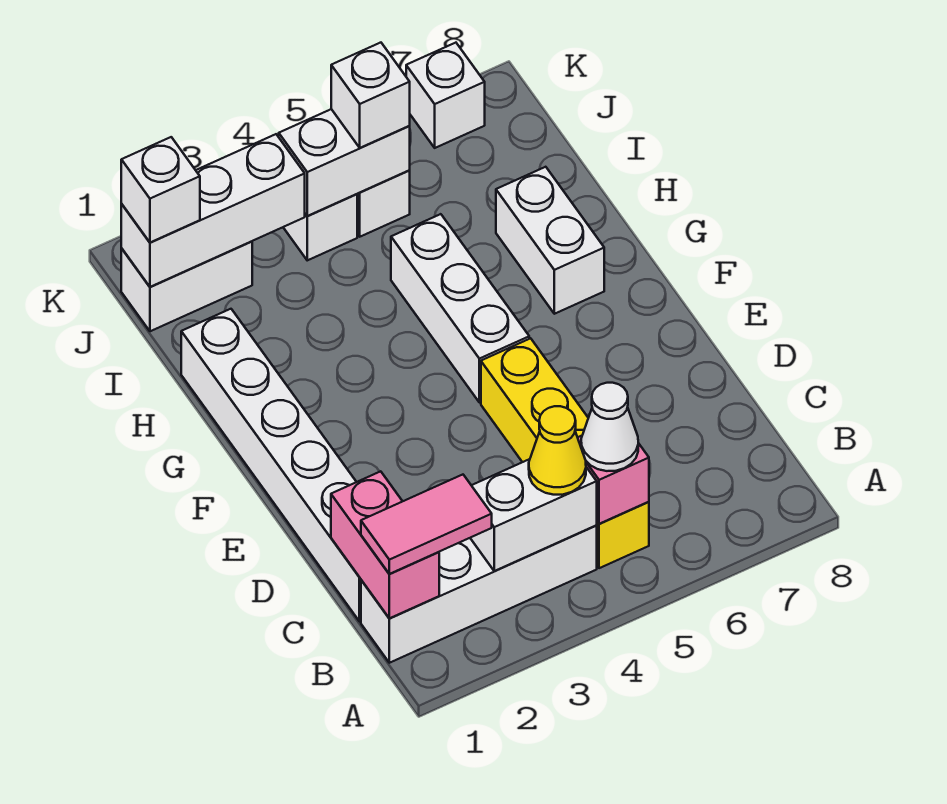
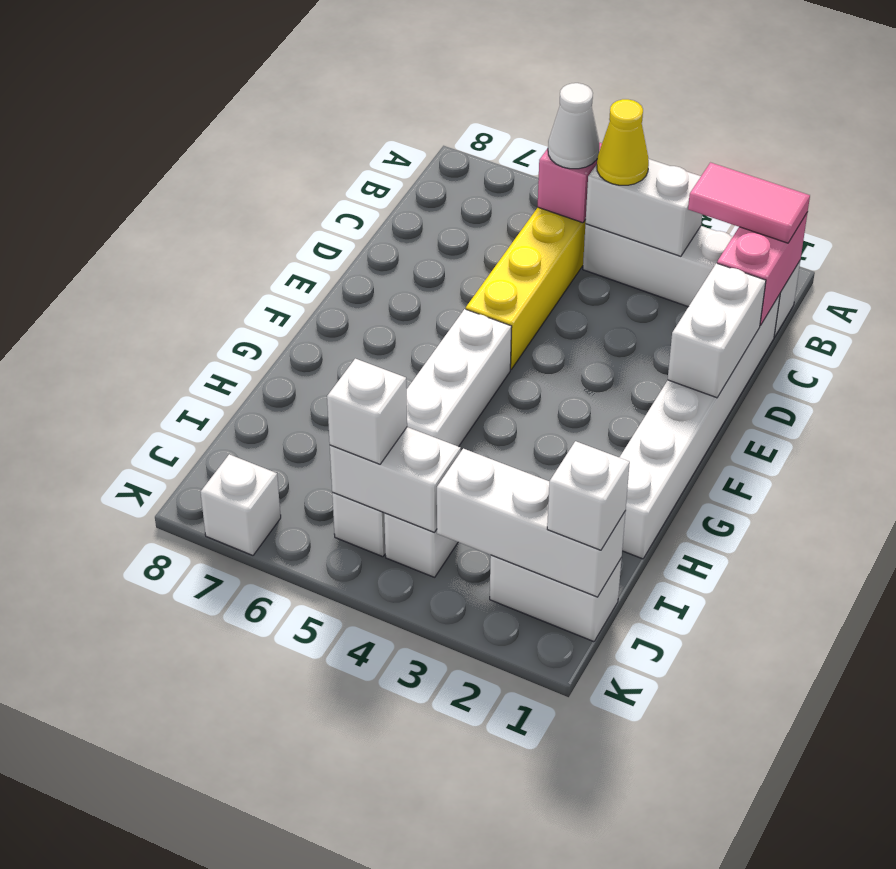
white brick G7:H7 level 1 -> white brick D1:E1 level 2

